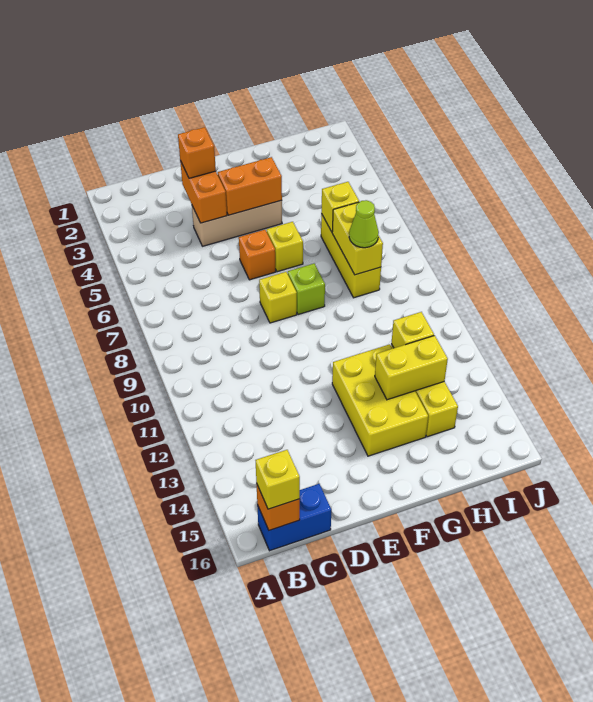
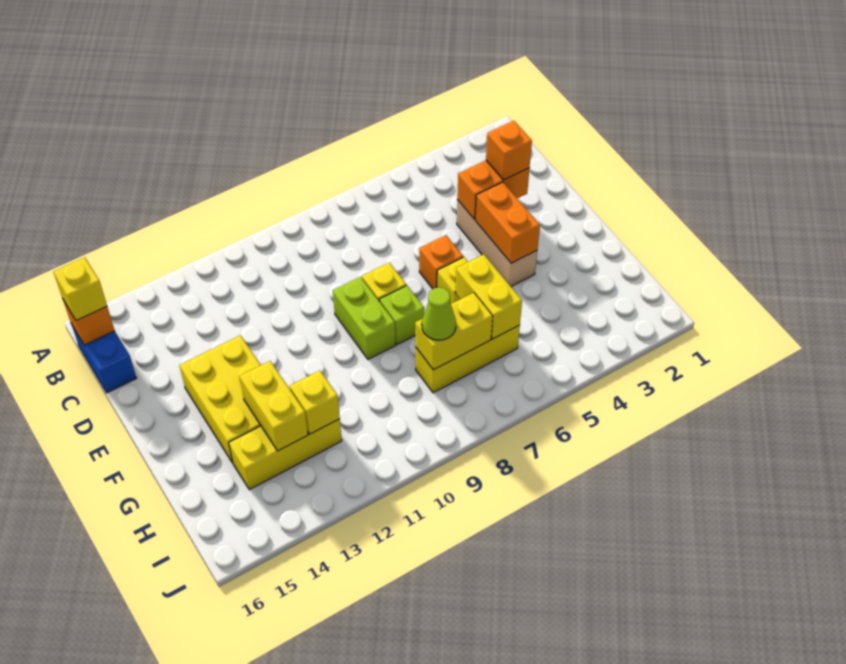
none -> lime brick E9:F9 level 1
yellow brick F12:G14 level 1 -> yellow brick E13:G14 level 1
yellow brick H6 level 2 -> yellow brick G6:H6 level 2

